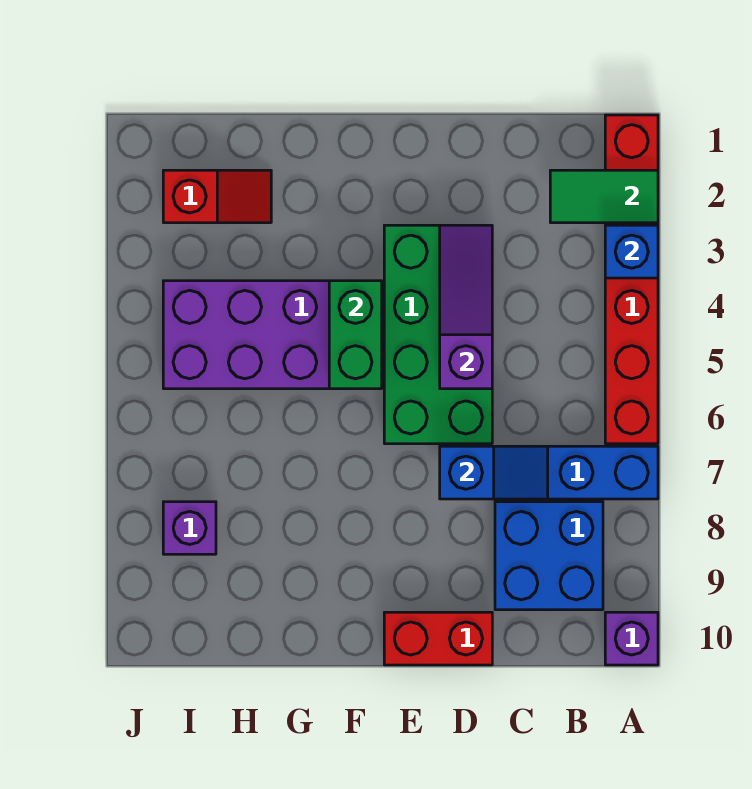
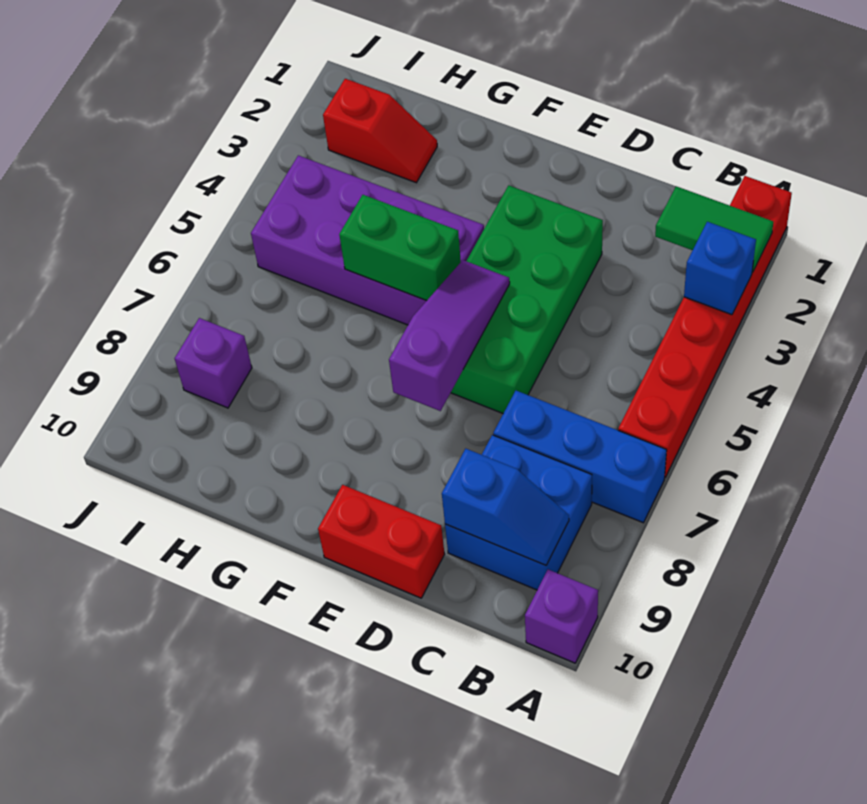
blue slope C7:D7 level 2 top D -> blue slope B9:C9 level 2 top C
purple slope D3:D5 level 2 top 5 -> purple slope E5:E7 level 2 top 7
green brick F4:F5 level 2 -> green brick F5:G5 level 2

